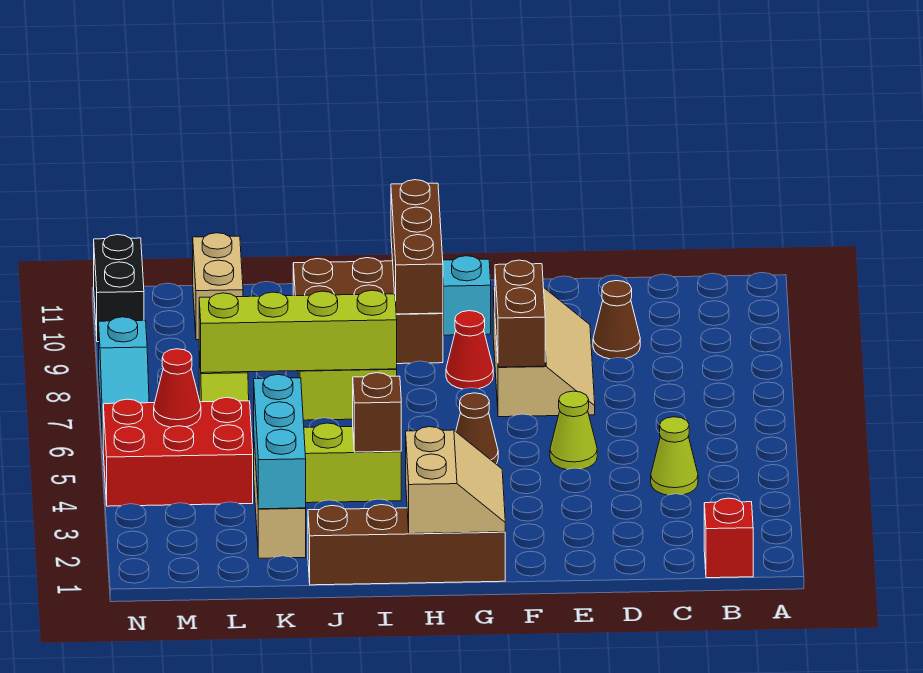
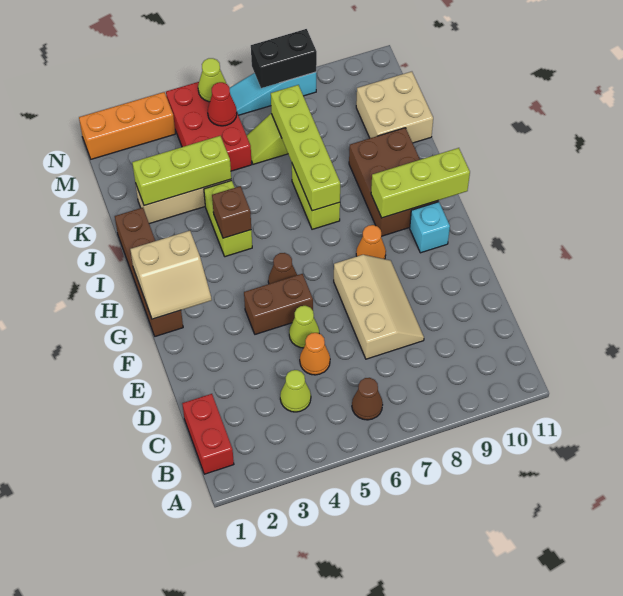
red brick B1 level 1 -> red brick B1:C1 level 1
none -> orange cone D5 level 1
brown cone D9 level 1 -> brown cone B6 level 1
tan slope E7:F9 level 1 top F -> tan slope D7:F8 level 1 top 7
brown brick F7:F8 level 2 -> brown brick F4:F5 level 1
red cone G8 level 1 -> orange cone G8 level 1
brown brick H9:H11 level 2 -> lime brick H9:H11 level 2
cyan brick K2:K4 level 2 -> lime brick K2:K4 level 2
tan brick L10:L11 level 1 -> tan brick K10:L11 level 1
none -> orange brick N1:N3 level 1
none -> lime cone N5 level 2
black brick N10:N11 level 1 -> black brick N7:N8 level 2

